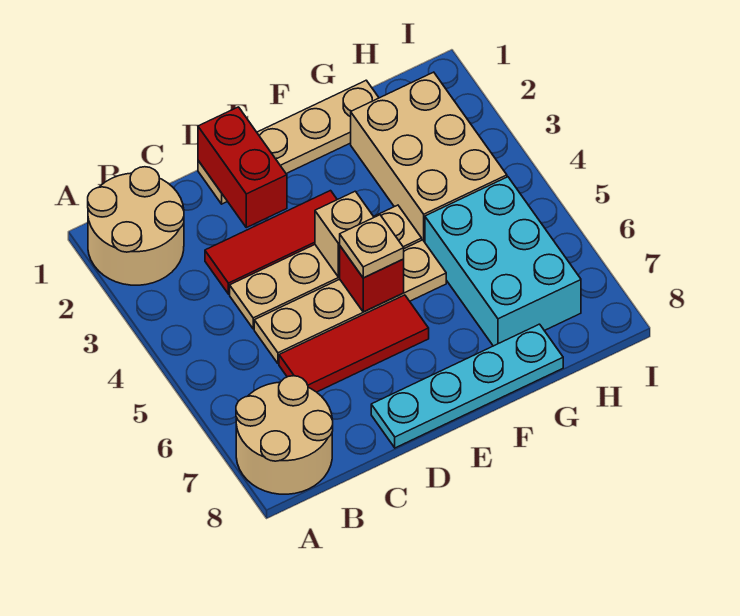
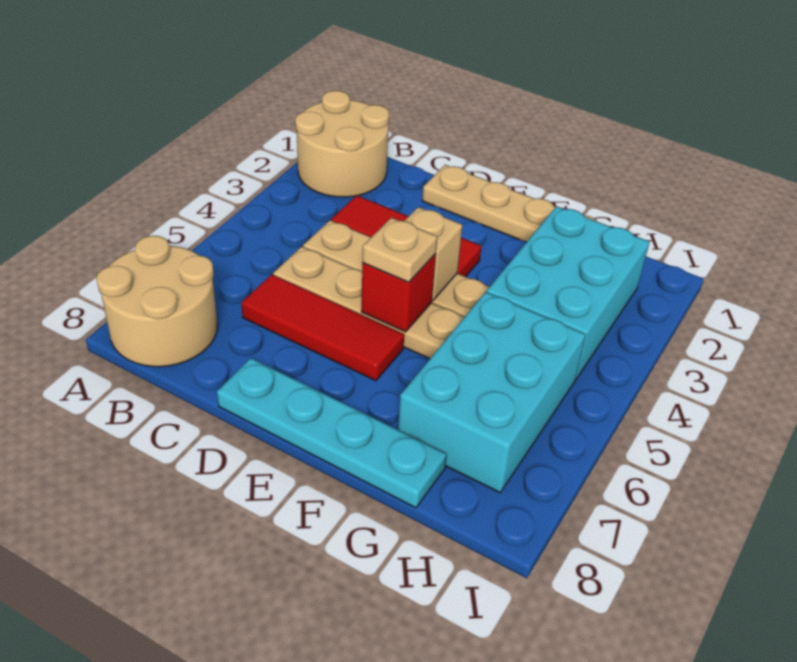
red brick D1:D2 level 2 -> none
tan brick G2:H4 level 1 -> cyan brick G2:H4 level 1

